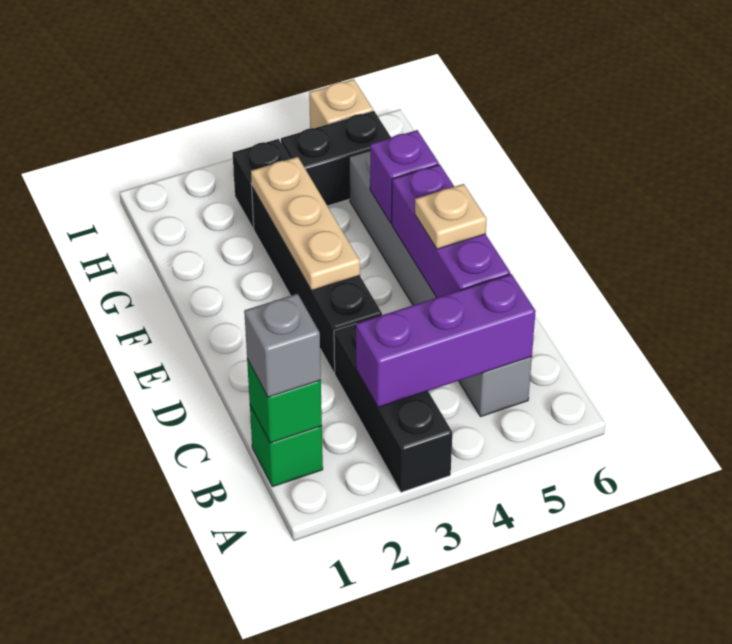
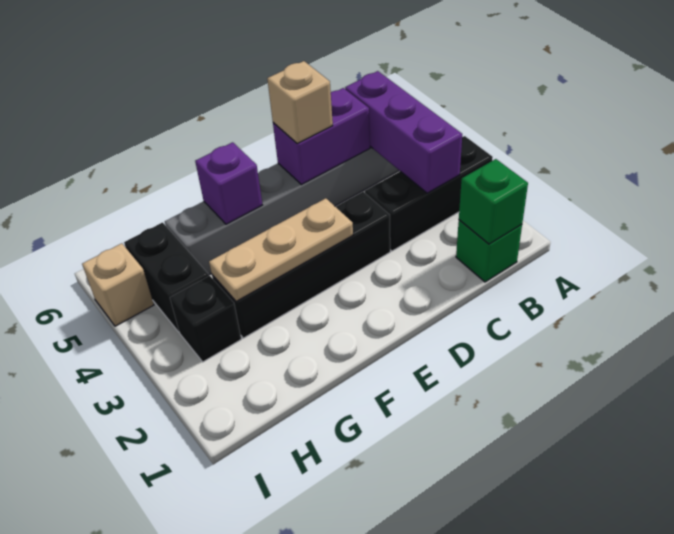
grey brick B1 level 3 -> none
purple brick C5:E5 level 2 -> purple brick C5:D5 level 2
tan plate D5 level 3 -> tan brick D5 level 3

